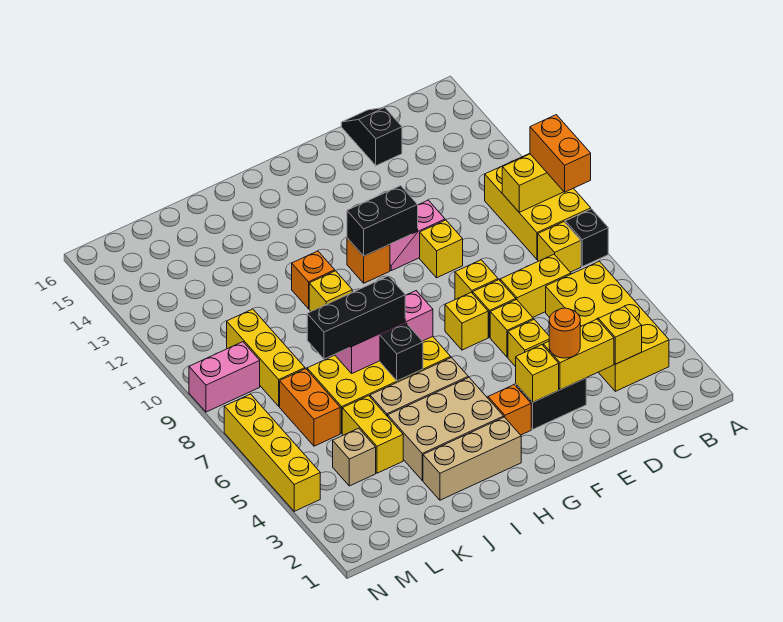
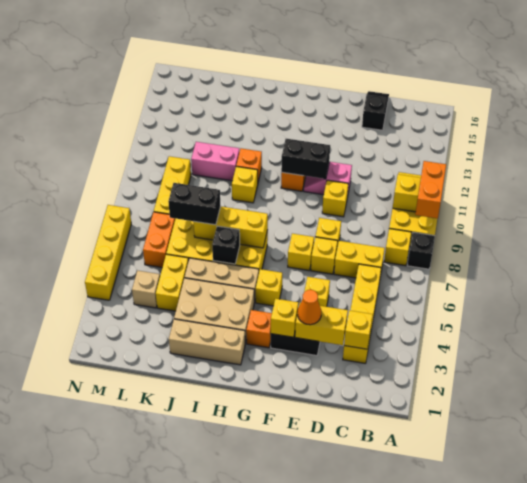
yellow brick B3:C6 level 1 -> yellow brick C3:C6 level 1
orange round brick E3 level 3 -> orange cone E3 level 3
yellow brick E6 level 1 -> yellow brick G5 level 1
pink brick H7:J7 level 2 -> yellow brick H7:J7 level 2
black brick I7:K7 level 3 -> black brick J7:K7 level 3
pink brick M9:N9 level 1 -> pink brick J11:K11 level 1

